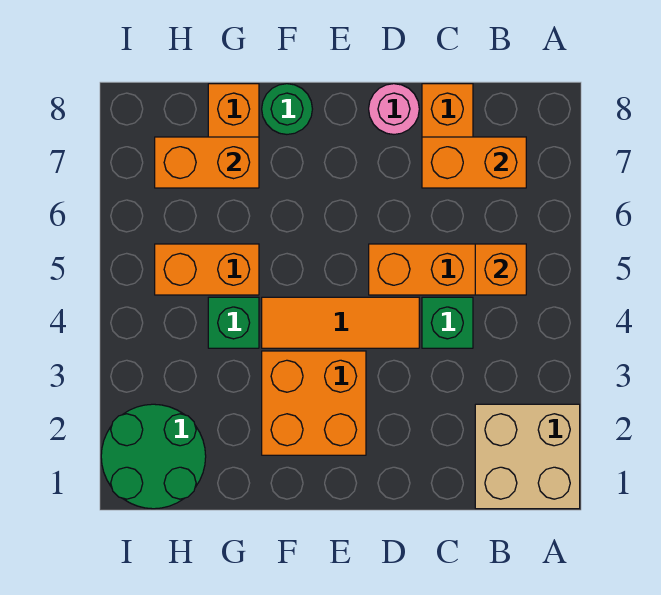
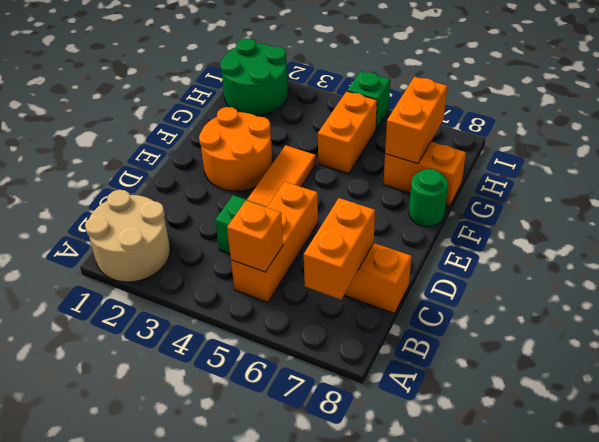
tan brick A1:B2 level 1 -> tan round brick A1:B2 level 1
pink round brick D8 level 1 -> none
orange brick E2:F3 level 1 -> orange round brick E2:F3 level 1
green brick G4 level 1 -> green brick I5 level 1

